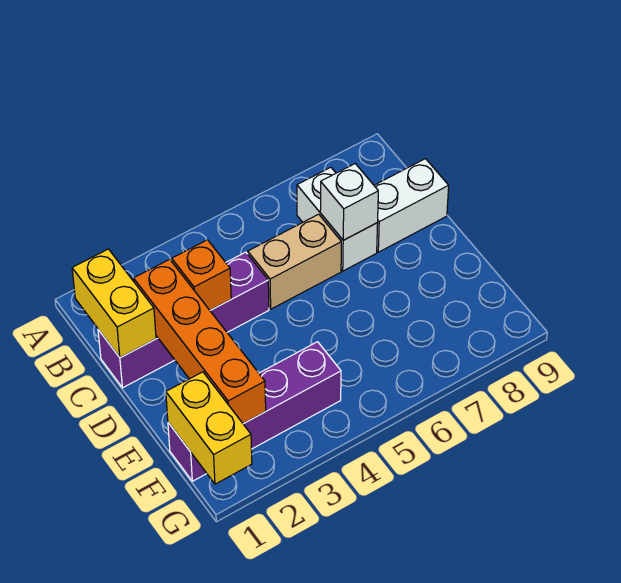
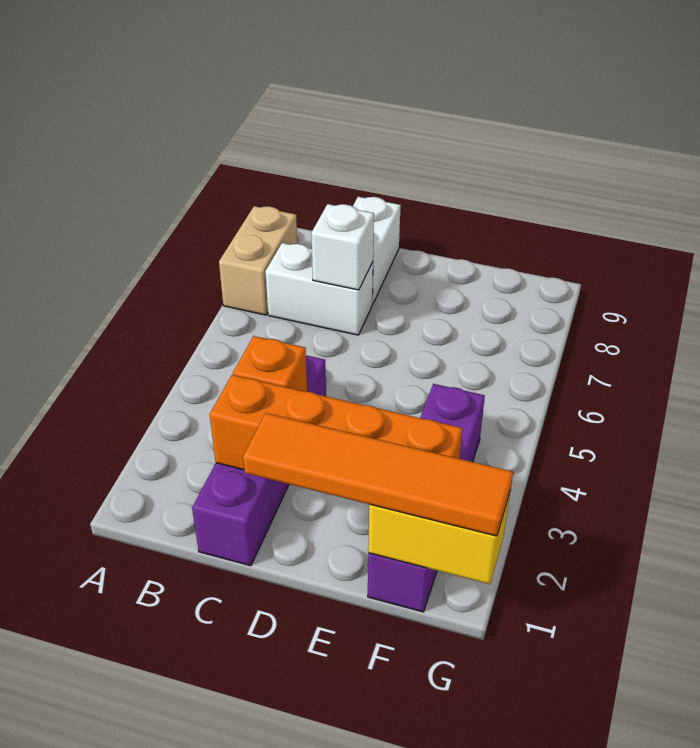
yellow brick B1:C1 level 2 -> none
tan brick C5:C6 level 1 -> tan brick A7:A8 level 1
none -> orange tile D1:G1 level 3

